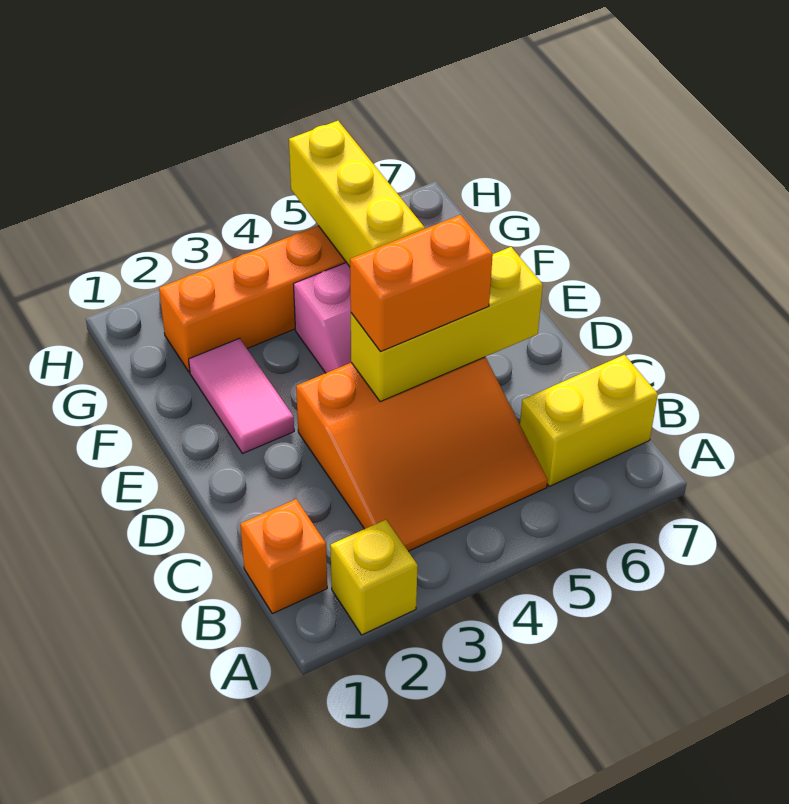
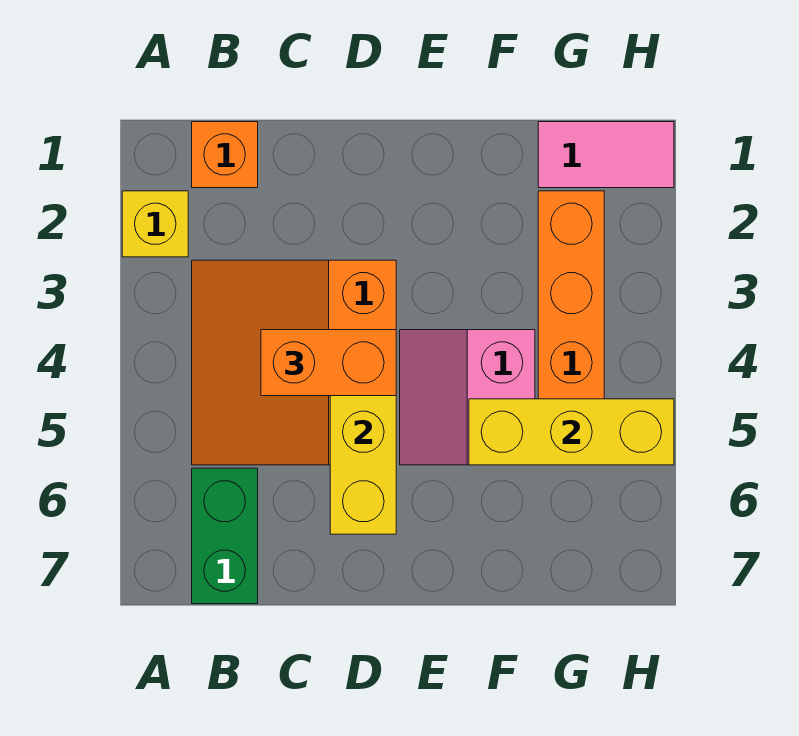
yellow brick B6:B7 level 1 -> green brick B6:B7 level 1
orange brick D4:D5 level 3 -> orange brick C4:D4 level 3
pink tile E2:F2 level 1 -> pink tile G1:H1 level 1

